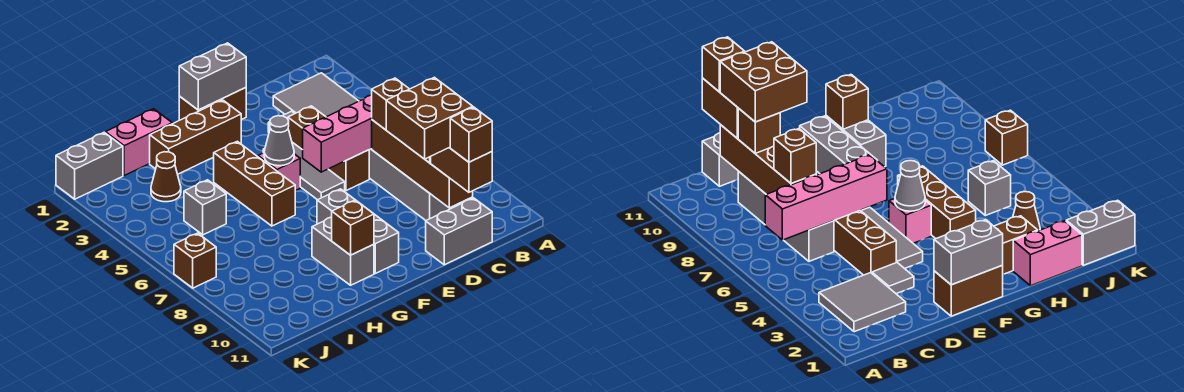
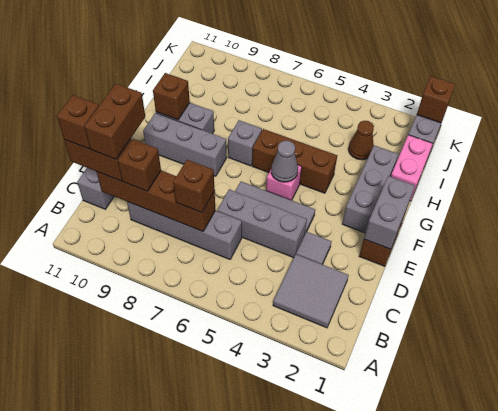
pink brick B6:E6 level 2 -> none
brown brick C9:D10 level 4 -> brown brick C10:D10 level 4
brown brick D4:D6 level 1 -> grey brick D4:D6 level 1
brown brick F2:H2 level 1 -> grey brick F2:H2 level 1
grey brick I5 level 1 -> grey brick G7 level 1
brown brick K7 level 1 -> brown brick K1 level 2

